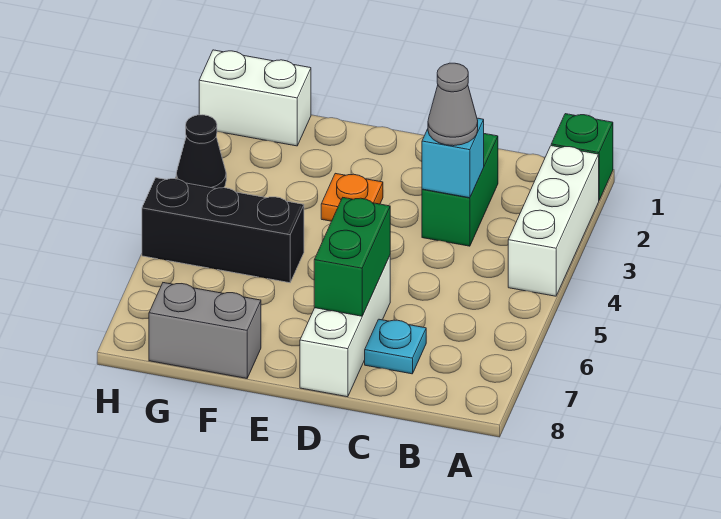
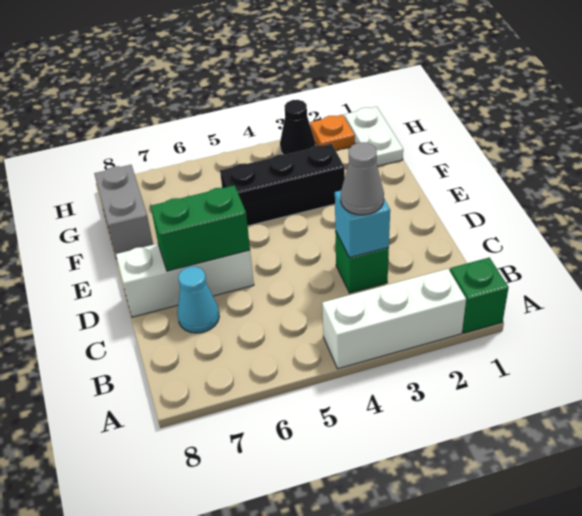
green brick C2:C3 level 1 -> green brick C3 level 1
cyan plate C7 level 1 -> cyan cone C7 level 1
orange plate E3 level 1 -> orange plate H2 level 1
black brick F5:H5 level 1 -> black brick F3:F5 level 1
white brick G1:H1 level 1 -> white plate G1:H1 level 1

